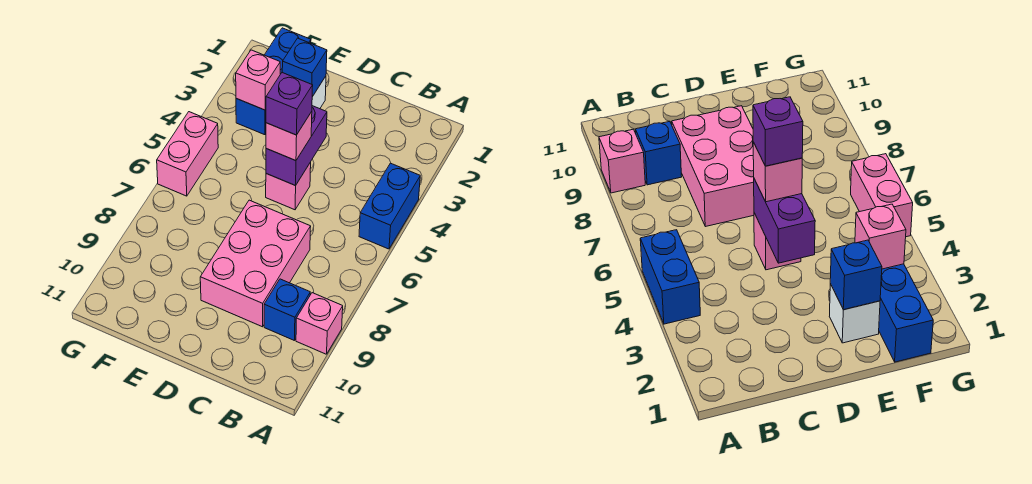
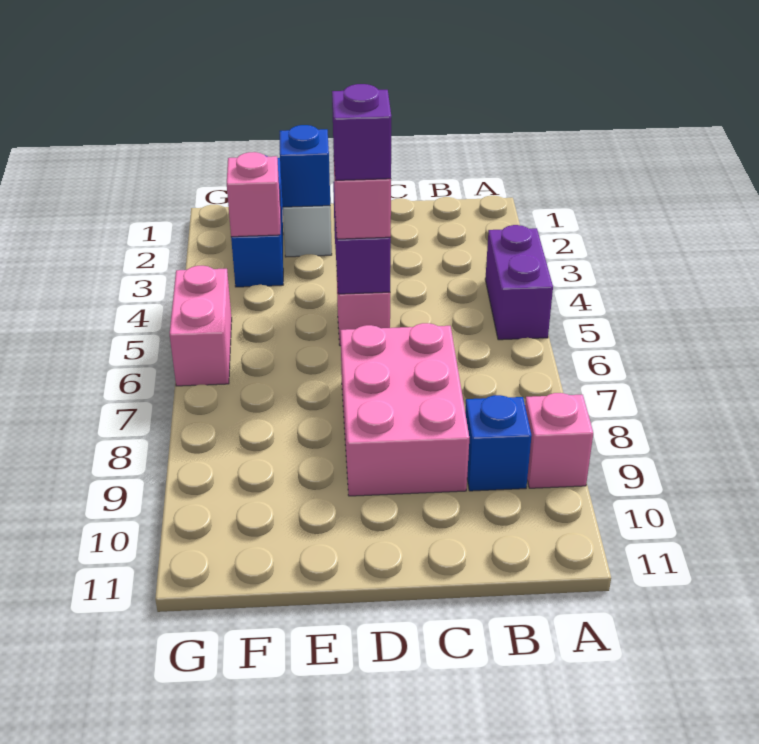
blue brick A4:A5 level 1 -> purple brick A4:A5 level 1

